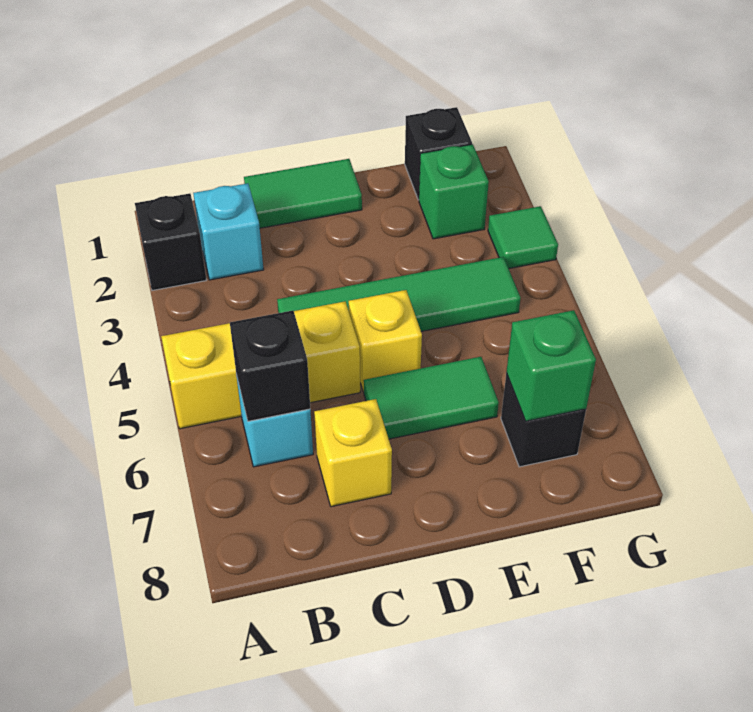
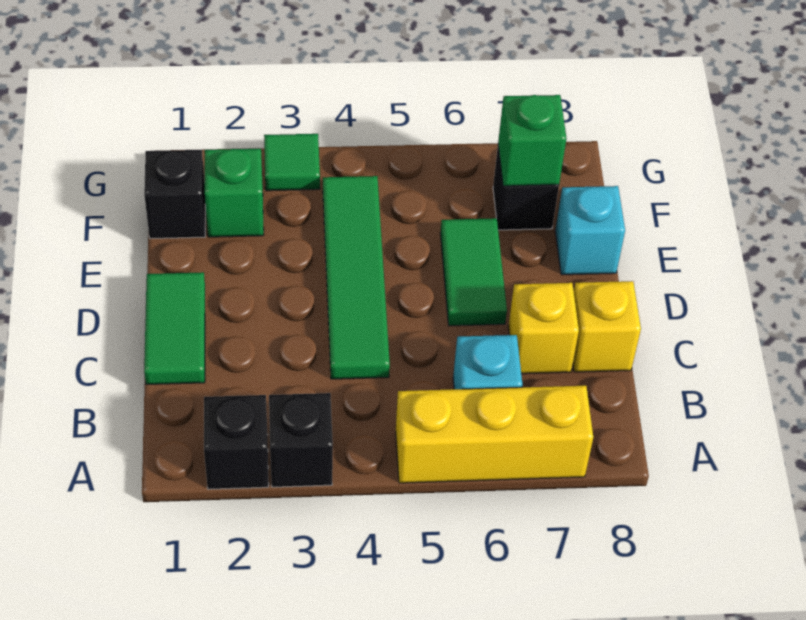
yellow brick A5:C5 level 1 -> yellow brick A5:A7 level 1
cyan brick B2 level 1 -> cyan brick E8 level 1
black brick B6 level 2 -> black brick A3 level 1
yellow brick D5 level 1 -> yellow brick C8 level 1

